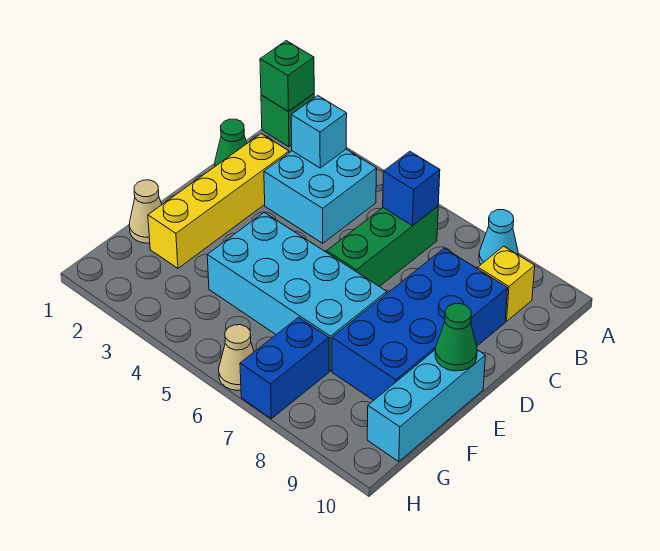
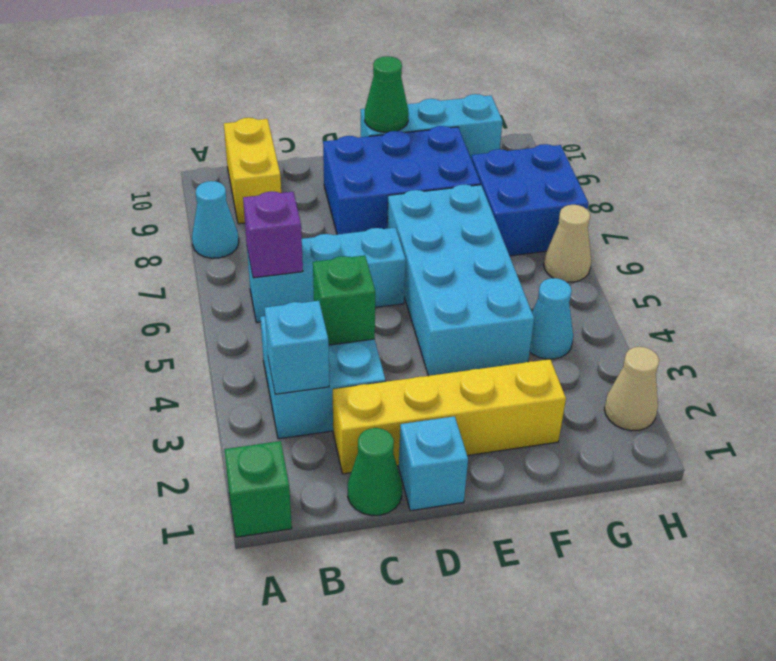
green brick A1 level 2 -> green brick C4 level 2
green brick B6:D6 level 1 -> cyan brick B6:D6 level 1
blue brick B6 level 2 -> purple brick B6 level 2
yellow brick B9 level 1 -> yellow brick B9:B10 level 1
blue brick C8:F9 level 1 -> blue brick D8:F9 level 1
none -> cyan brick D1 level 1
tan cone F1 level 1 -> tan cone H2 level 1
none -> cyan cone G4 level 1
blue brick G7:H7 level 1 -> blue brick G7:H8 level 1

